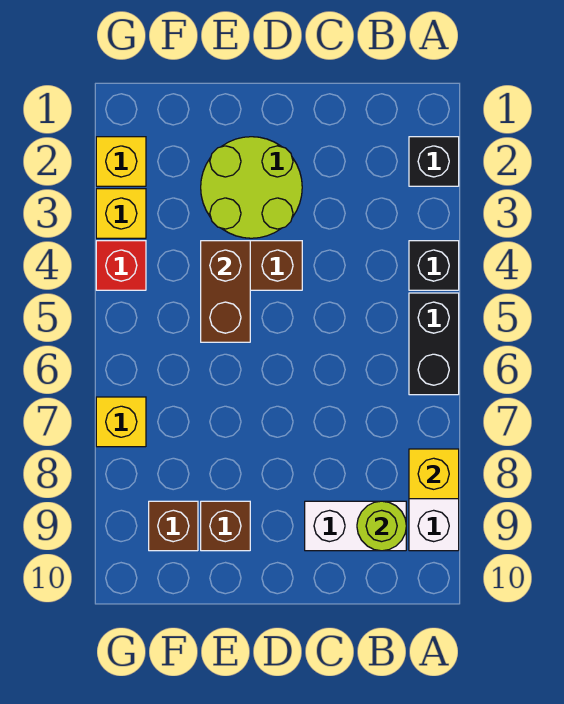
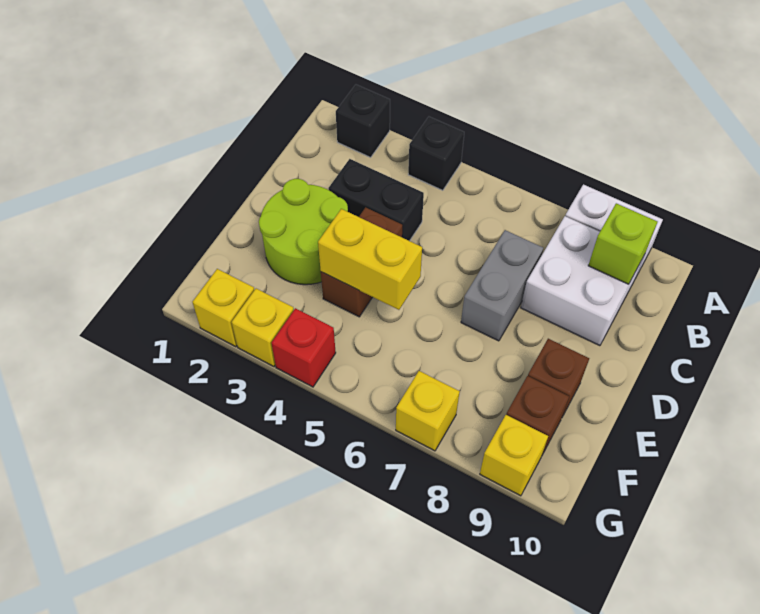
black brick A5:A6 level 1 -> black brick C3:C4 level 1
yellow brick A8 level 2 -> yellow brick G9 level 1
white brick B9:C9 level 1 -> white brick B8:C9 level 1
lime round brick B9 level 2 -> lime brick B9 level 2
none -> grey brick C7:D7 level 1
brown brick E4:E5 level 2 -> yellow brick E4:E5 level 2

